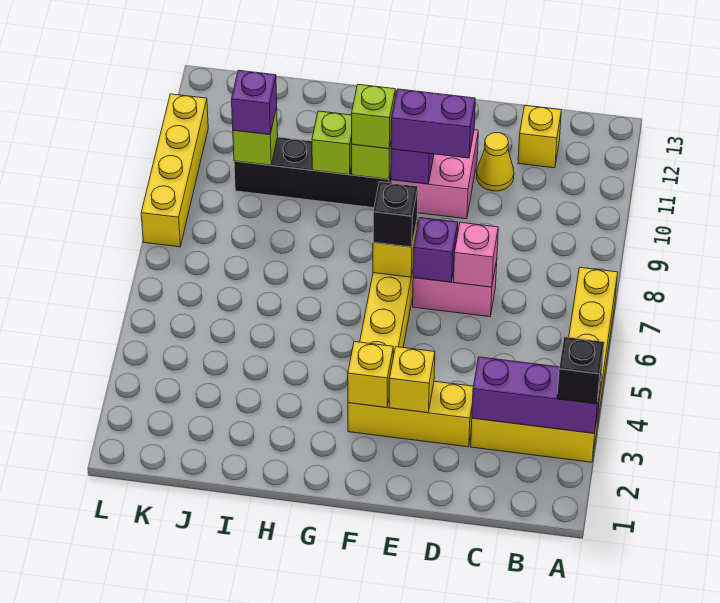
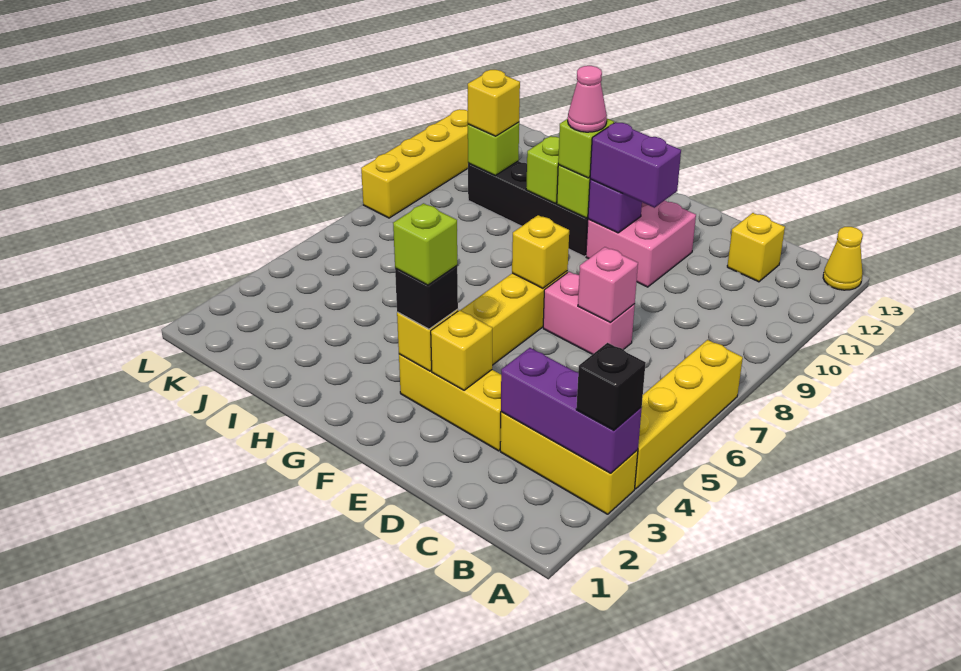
yellow cone D11 level 1 -> yellow cone A13 level 1
purple brick E7 level 2 -> none
none -> lime brick F3 level 4
black brick F7 level 3 -> black brick F3 level 3
none -> pink cone G10 level 4
purple brick J10 level 3 -> yellow brick J10 level 3

